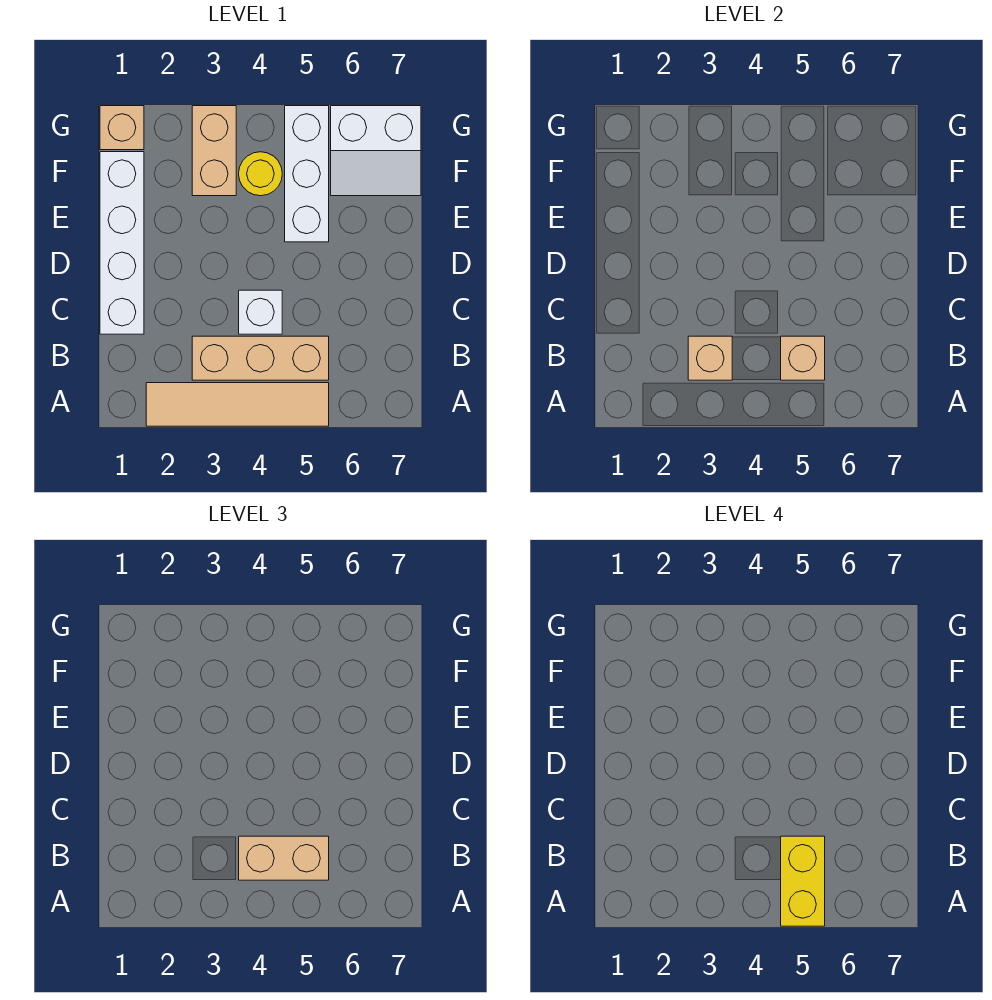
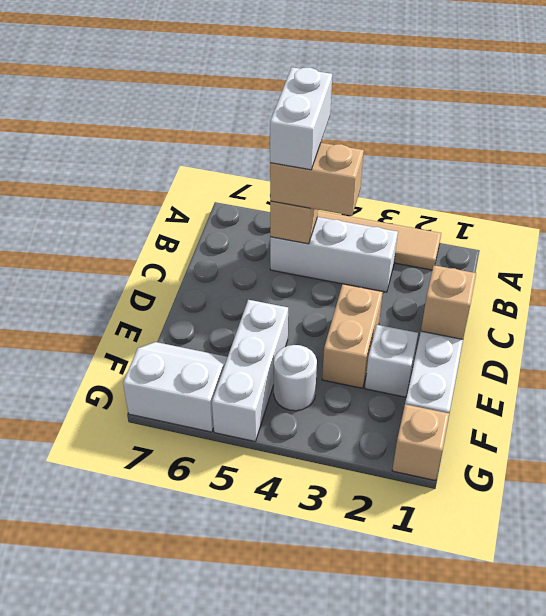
yellow brick A5:B5 level 4 -> white brick A5:B5 level 4
tan brick B3:B5 level 1 -> white brick B3:B5 level 1
tan brick B3 level 2 -> tan brick D1 level 2
white brick C4 level 1 -> white brick E2 level 1
tan brick F3:G3 level 1 -> tan brick D3:E3 level 1
yellow round brick F4 level 1 -> white round brick F4 level 1

